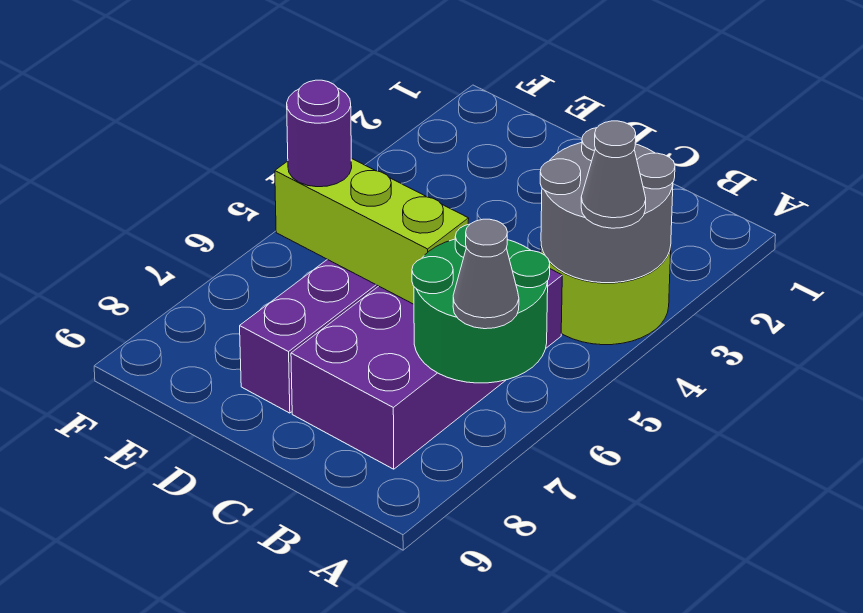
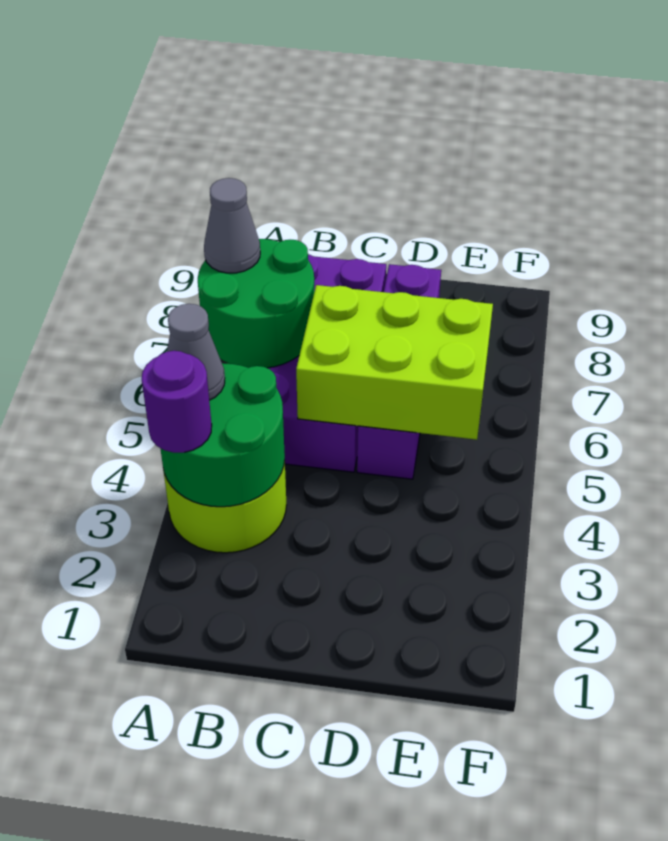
grey round brick A3:B4 level 2 -> green round brick A3:B4 level 2
lime brick C6:E6 level 2 -> lime brick C5:E6 level 2
purple round brick E6 level 3 -> purple round brick A3 level 3

